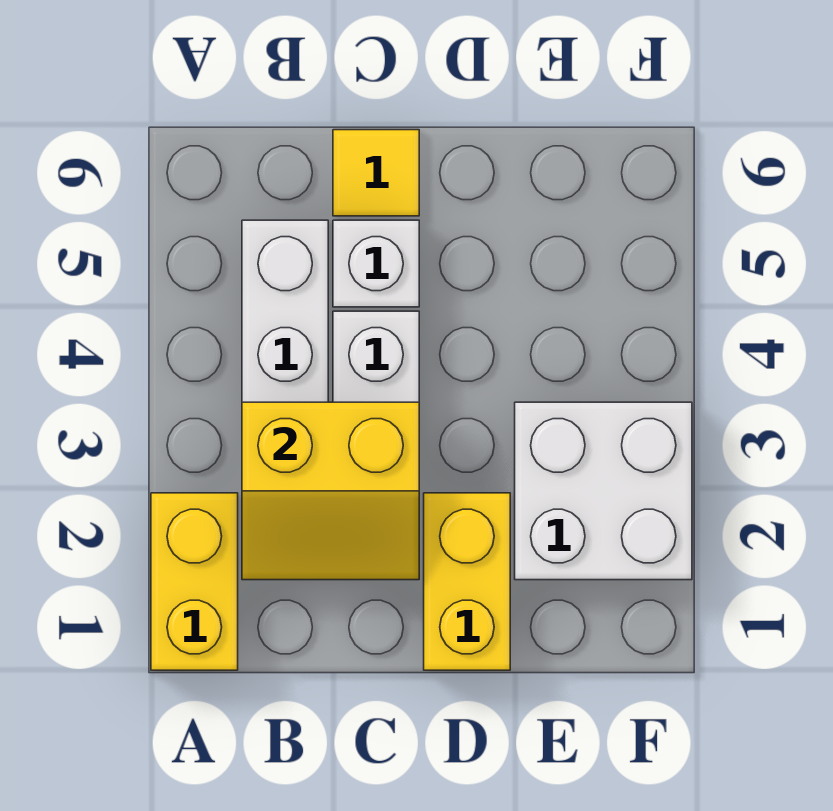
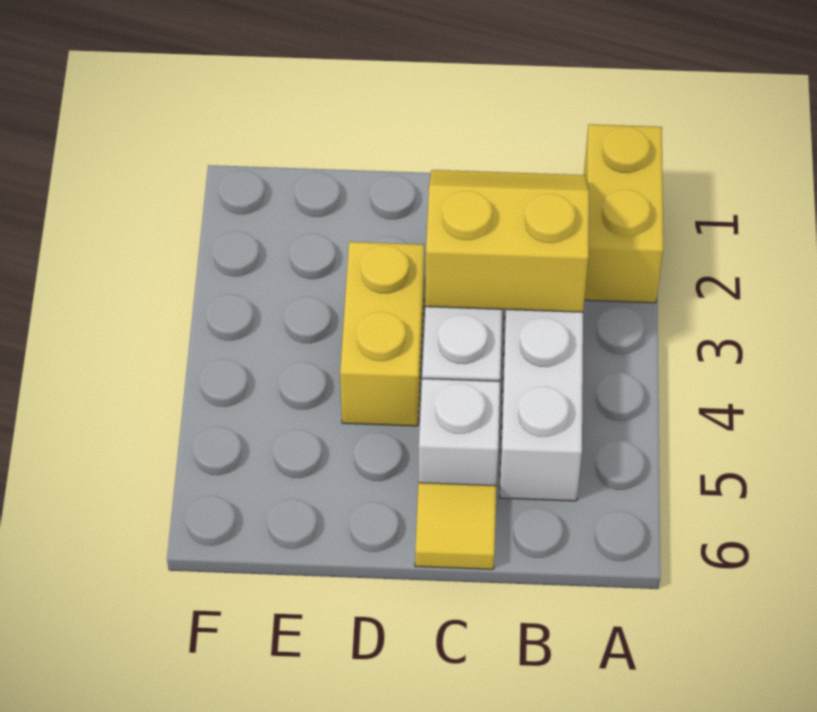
yellow brick D1:D2 level 1 -> yellow brick D3:D4 level 1
white brick E2:F3 level 1 -> none

